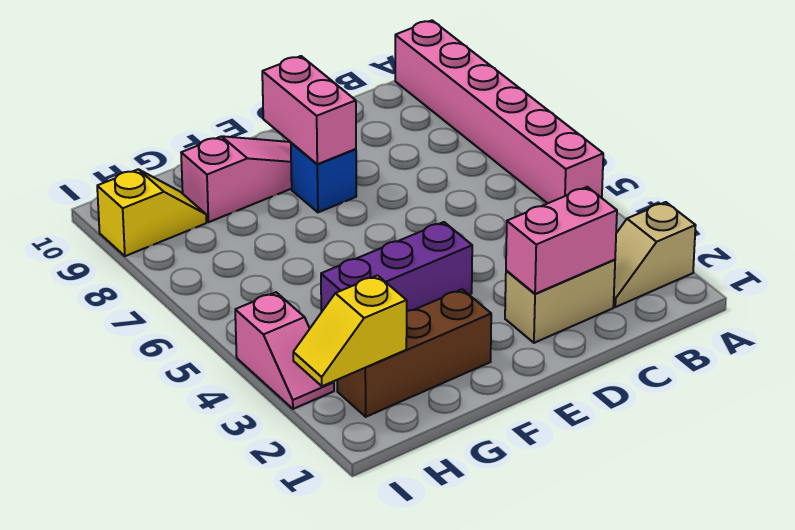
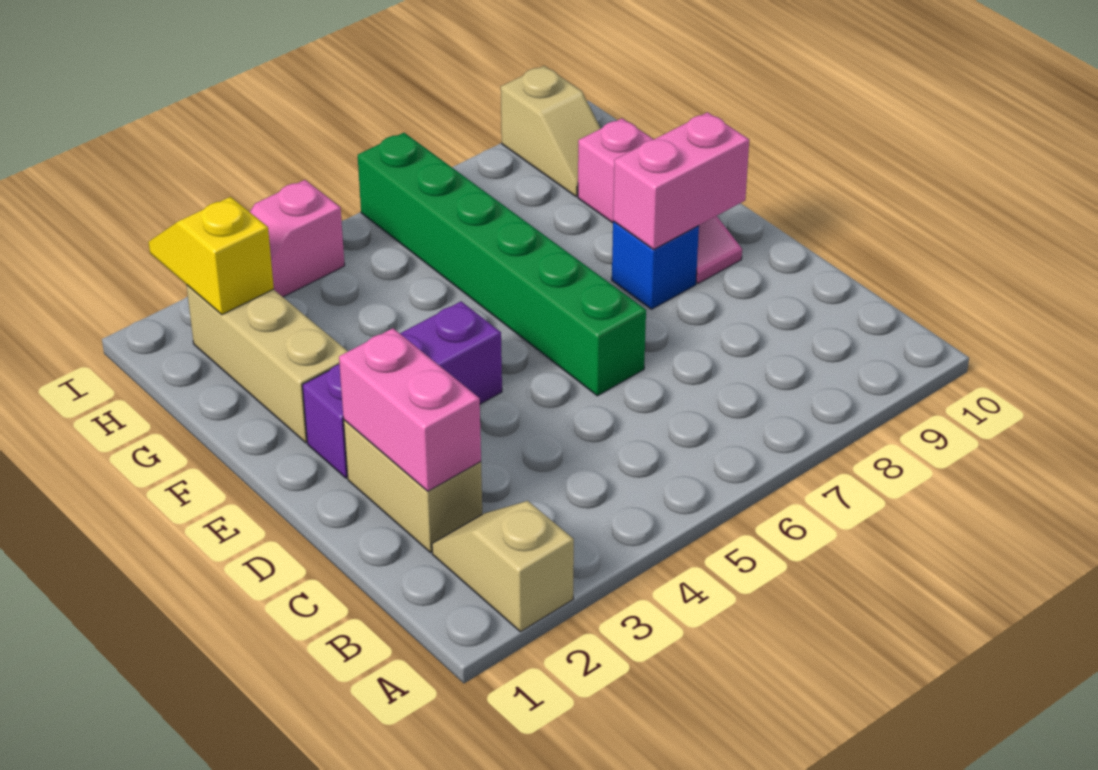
pink brick A5:A10 level 1 -> none
none -> green brick D6:I6 level 1
purple brick E4:G4 level 1 -> purple brick E2:E4 level 1
brown brick F2:H2 level 1 -> tan brick F2:H2 level 1
yellow slope H9:I9 level 1 top I -> tan slope H9:I9 level 1 top I

